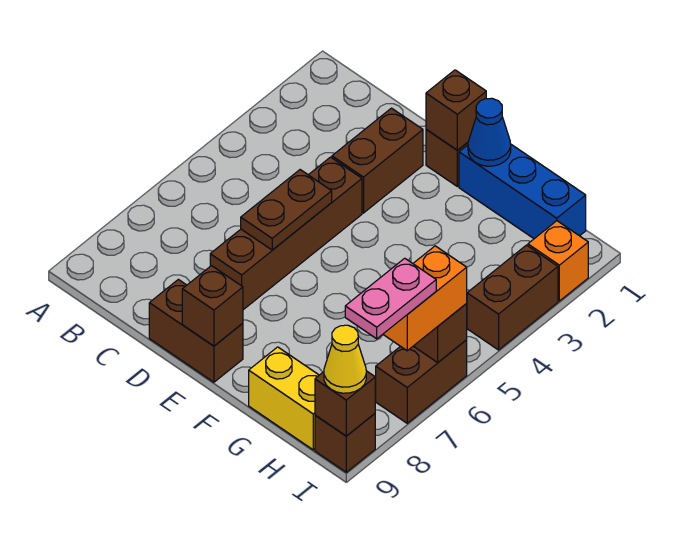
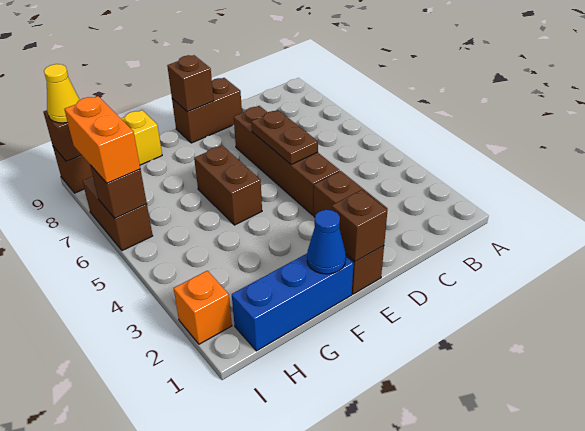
brown brick I3:I4 level 1 -> brown brick F5:F6 level 1
pink plate I7:I8 level 4 -> none

